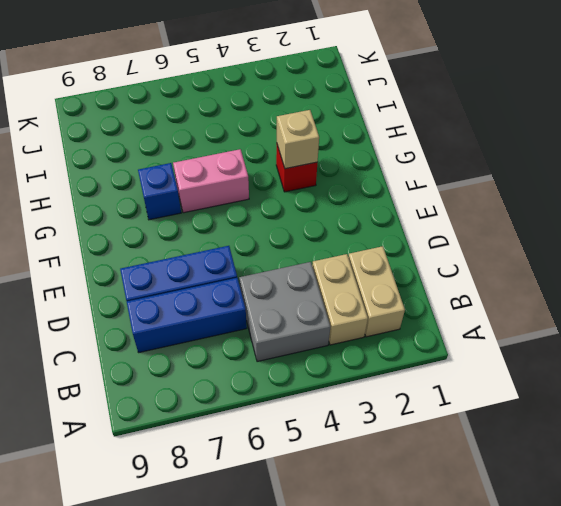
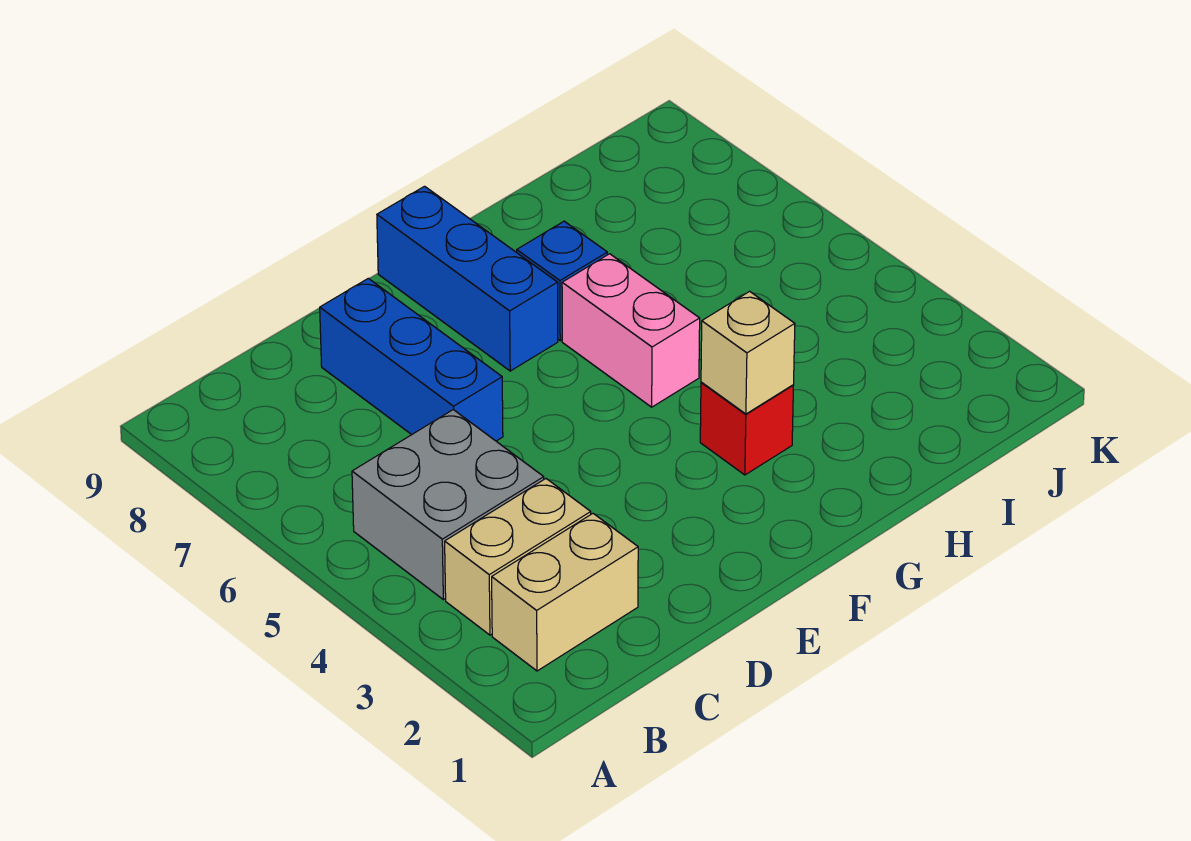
blue brick C6:C8 level 1 -> blue brick F7:F9 level 1

